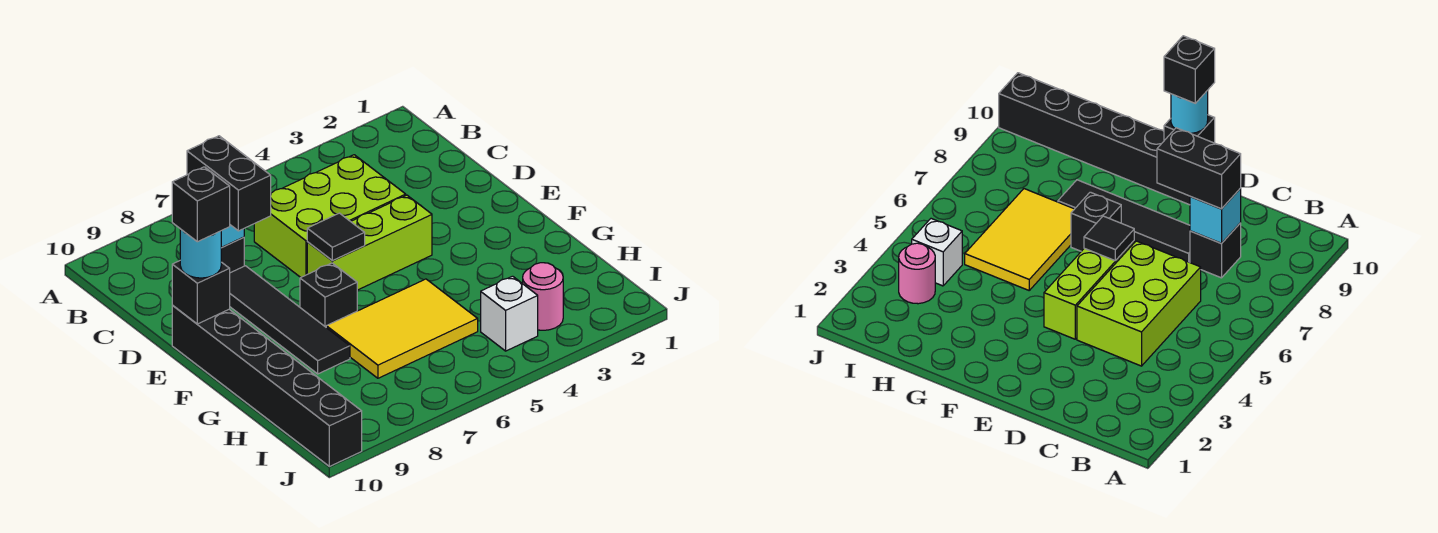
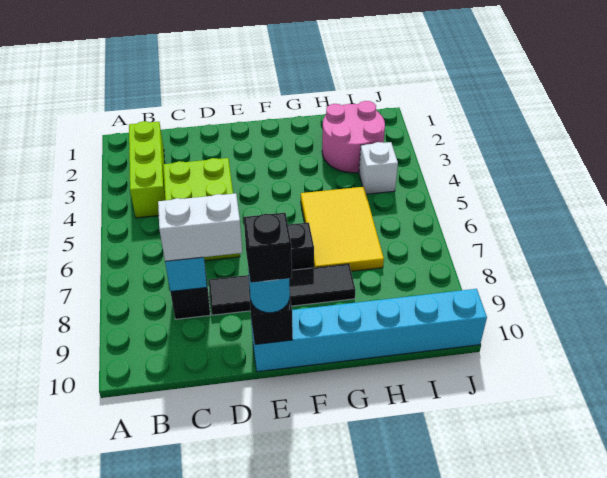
black brick C8:D8 level 3 -> white brick C8:D8 level 3
lime brick E4:E6 level 1 -> lime brick B2:B4 level 1
black tile E6 level 2 -> none
black brick E10:J10 level 1 -> cyan brick E10:J10 level 1
pink round brick I3 level 1 -> pink round brick H2:I3 level 1

